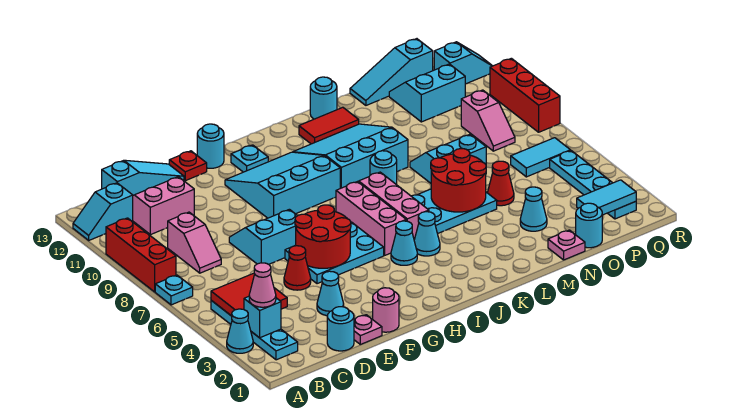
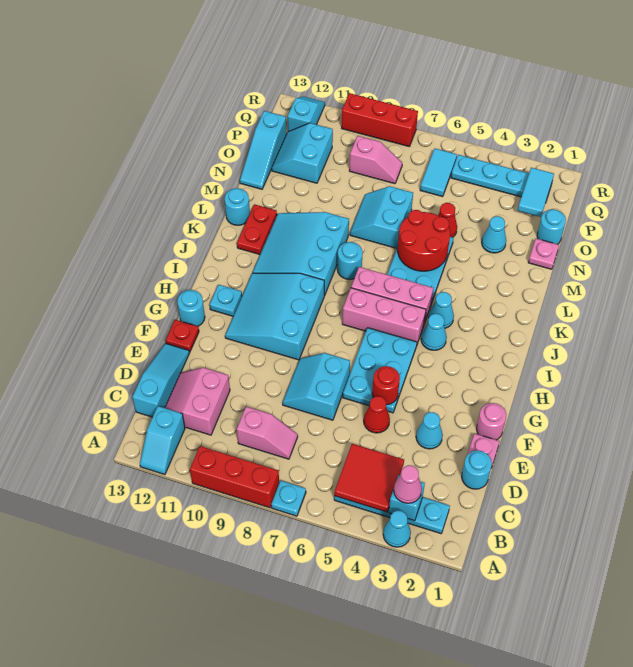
red round brick F5:G6 level 2 -> red round brick F5 level 2
red tile K12:L12 level 1 -> red plate K12:L12 level 1

